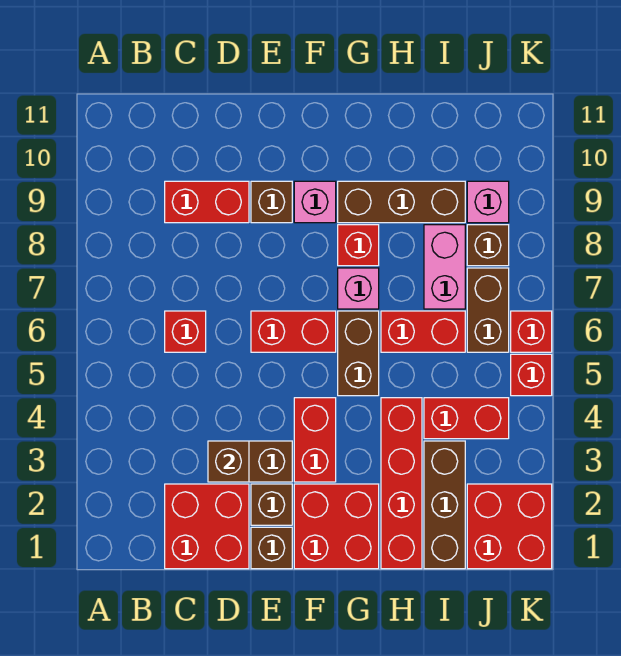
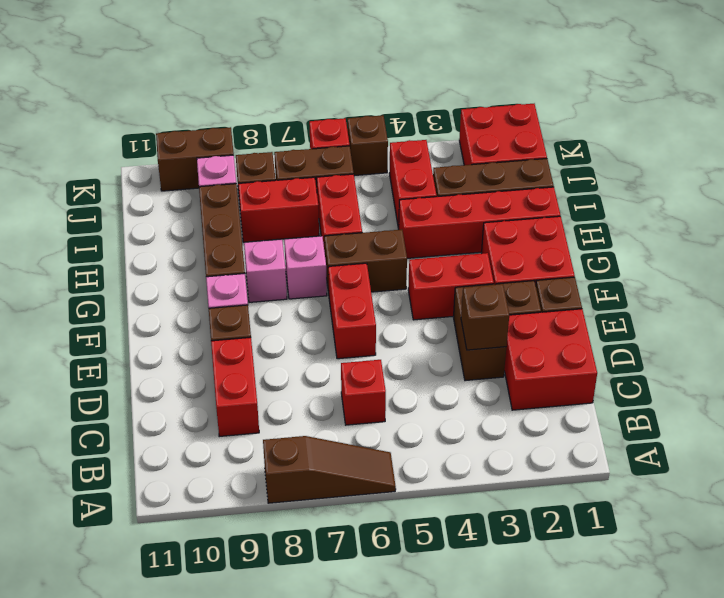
none -> brown slope A6:A8 level 1 top 8
red brick G8 level 1 -> pink brick G8 level 1
pink brick I7:I8 level 1 -> red brick I7:I8 level 1
red brick K5 level 1 -> brown brick K5 level 1
none -> brown brick K9:K10 level 1

